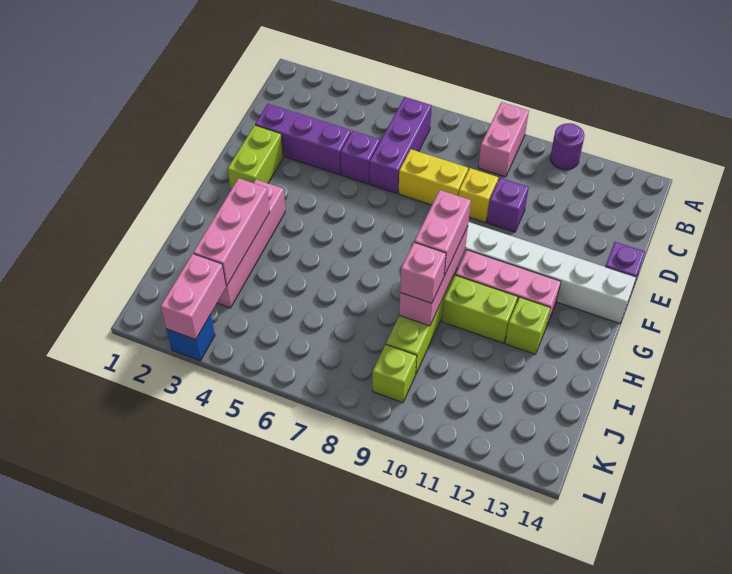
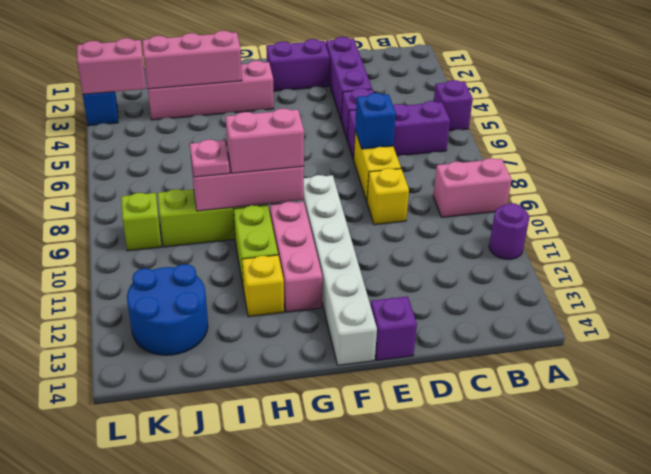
none -> blue brick D7 level 2
purple brick D10 level 1 -> purple brick A5 level 1
lime brick E2:F2 level 1 -> purple brick E2:F2 level 1
lime brick H12 level 1 -> yellow brick H12 level 1
pink brick I9 level 3 -> pink plate I9 level 3
none -> blue round brick J12:K13 level 1

